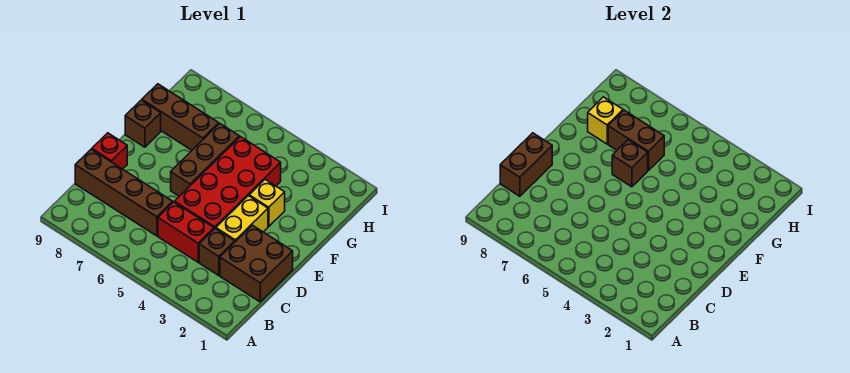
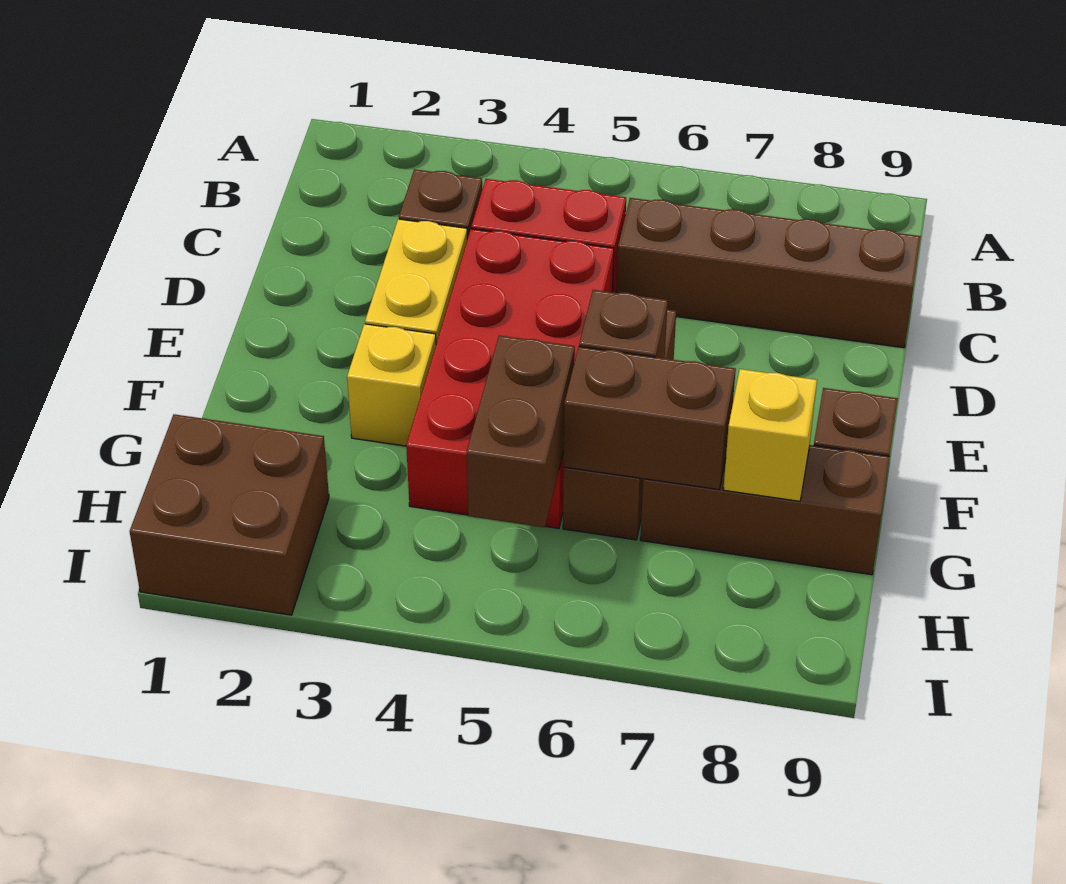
brown brick C1:D2 level 1 -> brown brick H1:I2 level 1
brown brick C9:D9 level 2 -> brown brick G5:H5 level 2
red brick D9 level 1 -> none

